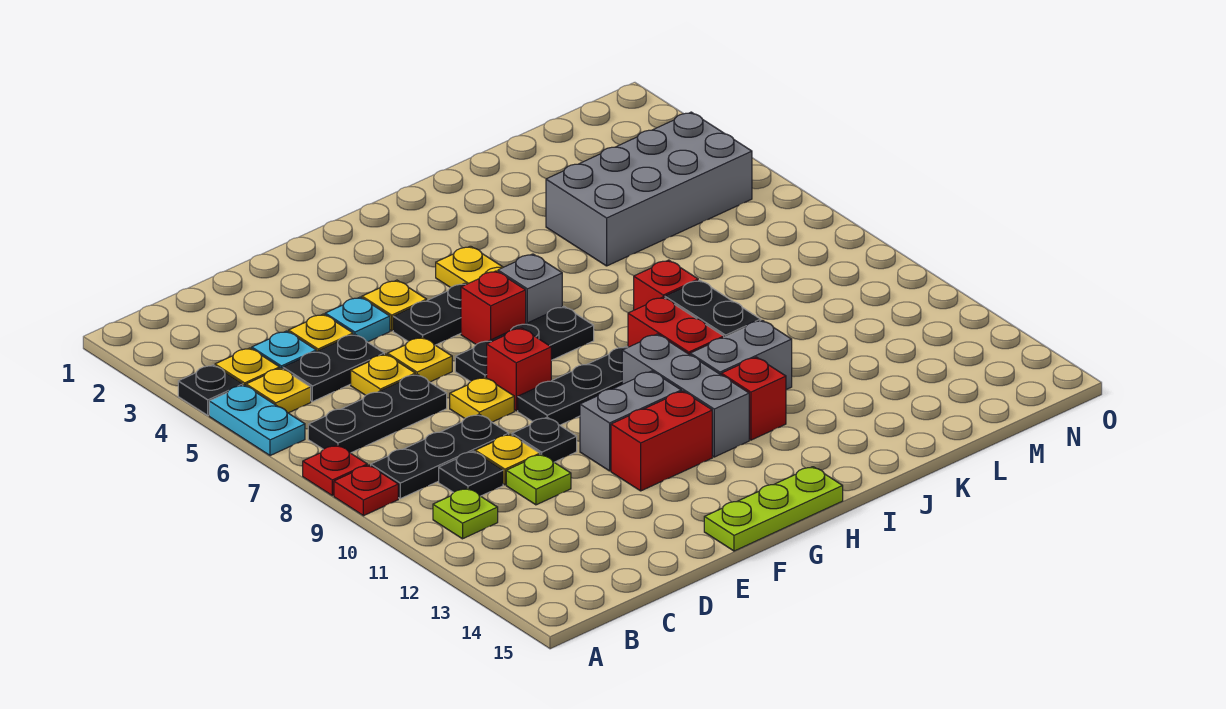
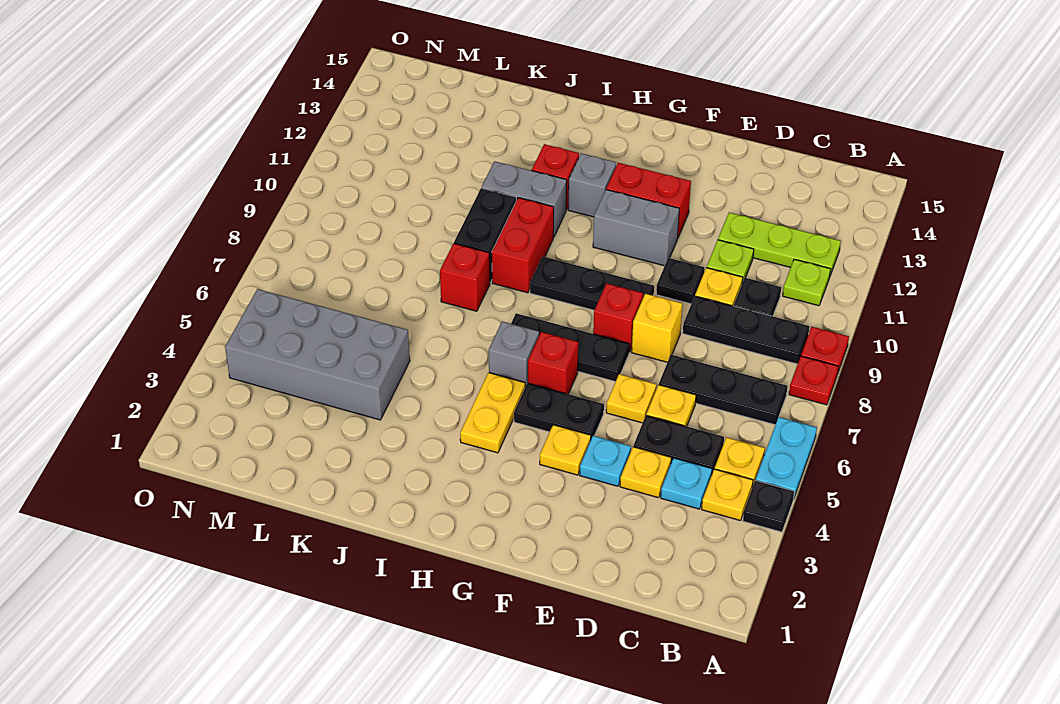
yellow plate E8 level 1 -> yellow brick E8 level 1
lime plate F15:H15 level 1 -> lime plate B12:D12 level 1
grey brick H10:H12 level 1 -> grey brick H12 level 1

